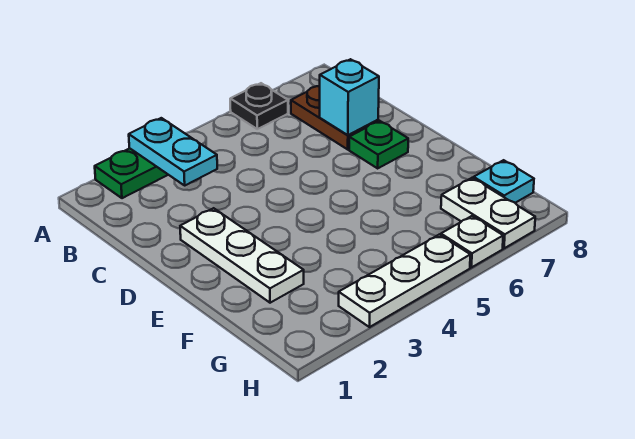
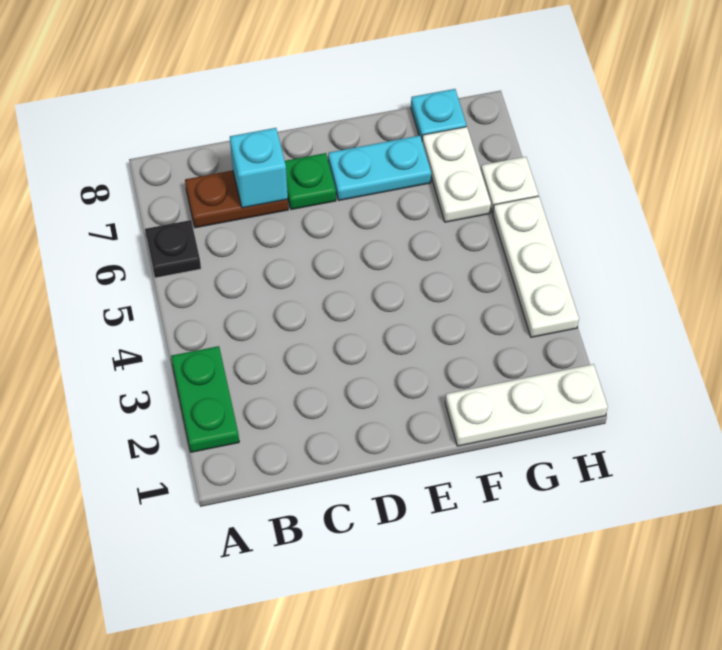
cyan plate A3:B3 level 2 -> cyan plate E7:F7 level 1
white plate D2:F2 level 1 -> white plate F1:H1 level 1
white plate G7:H7 level 1 -> white plate G6:G7 level 1

